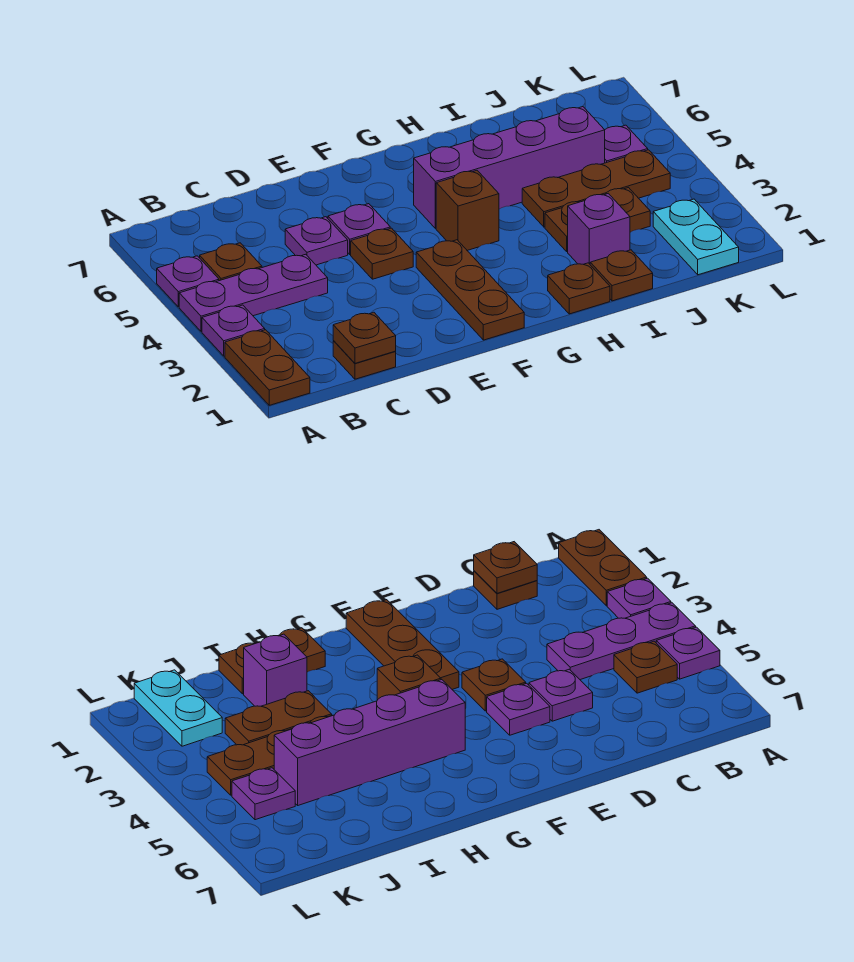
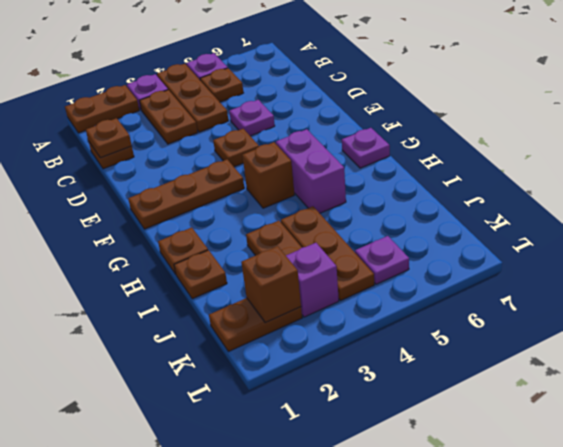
purple plate A4:C4 level 1 -> brown plate A4:C4 level 1
none -> brown plate B3:C3 level 1
purple plate E5 level 1 -> purple plate G7 level 1
purple brick G5:J5 level 1 -> purple brick G5:H5 level 1
purple brick I2 level 1 -> purple brick K3 level 1
cyan plate K1:K2 level 1 -> brown plate K1:K2 level 1
none -> brown brick K2 level 2

